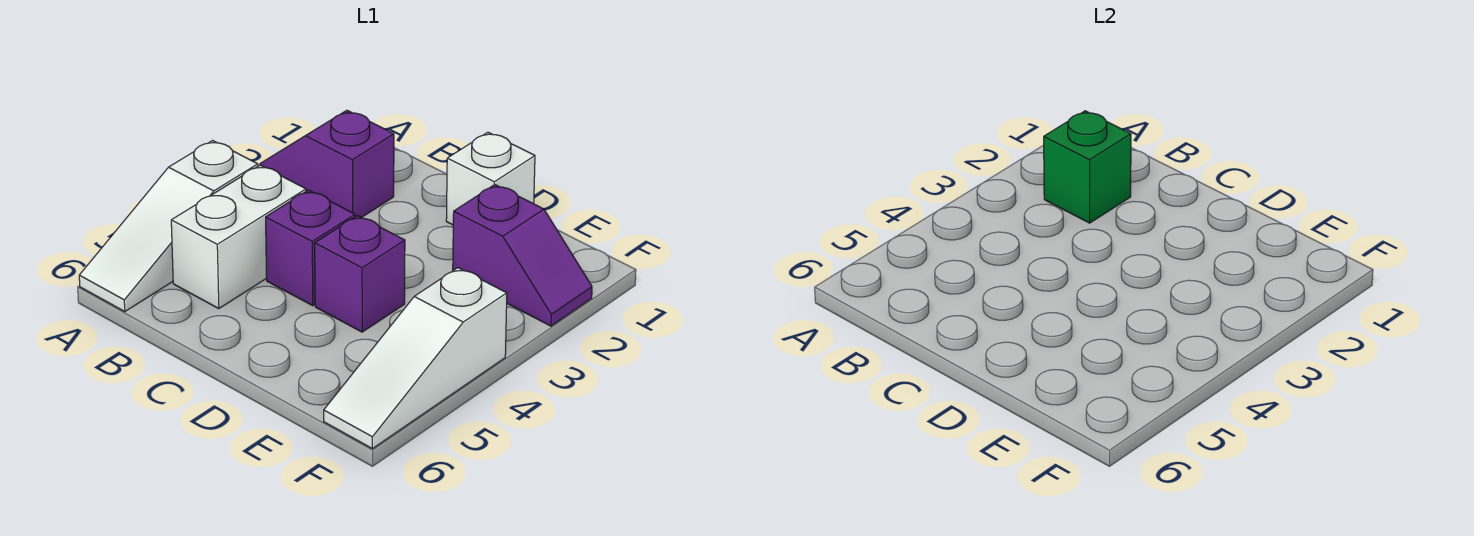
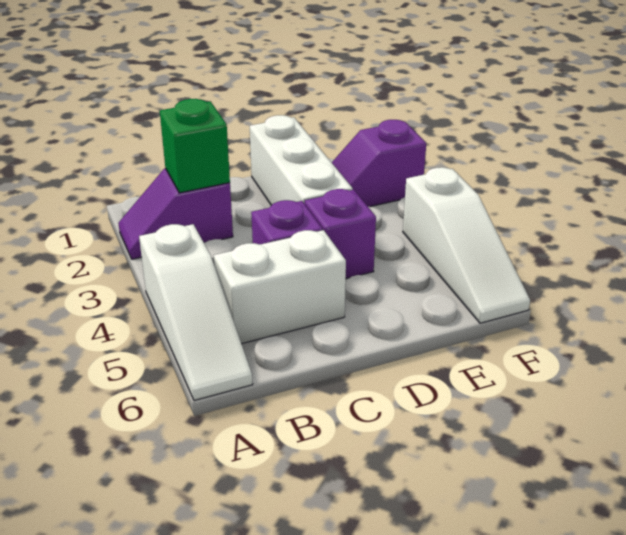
white brick B4:B5 level 1 -> white brick B5:C5 level 1
white brick D1 level 1 -> white brick D1:D3 level 1
purple slope E2:F2 level 1 top E -> purple slope E2:F2 level 1 top F

